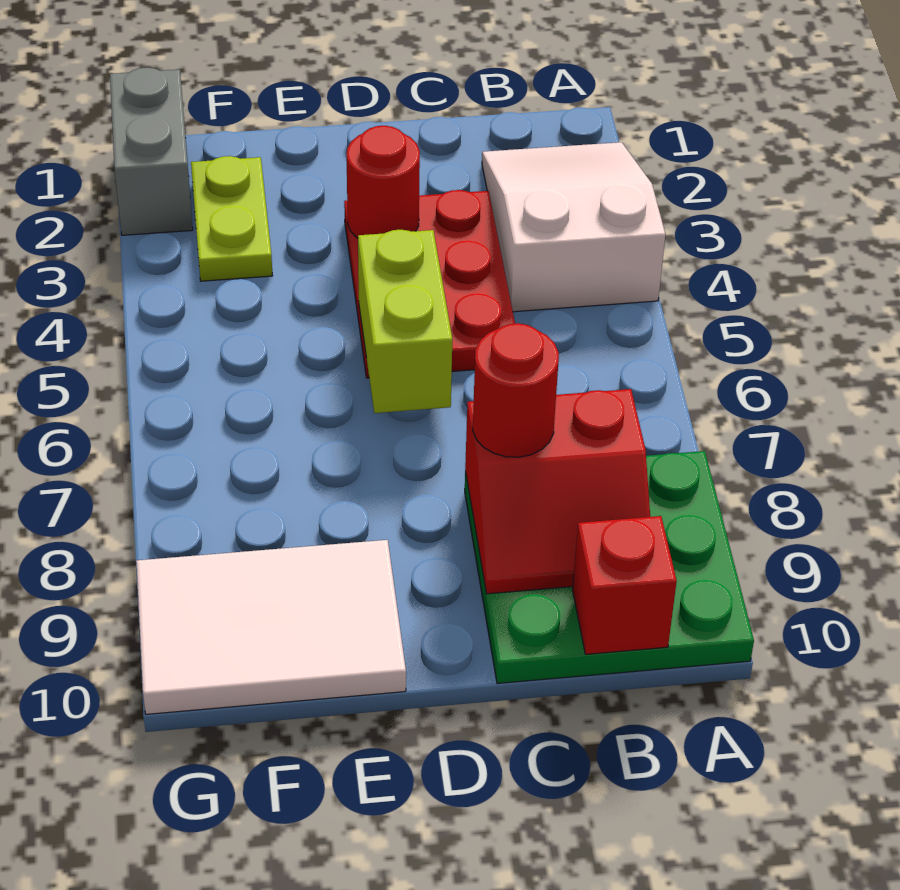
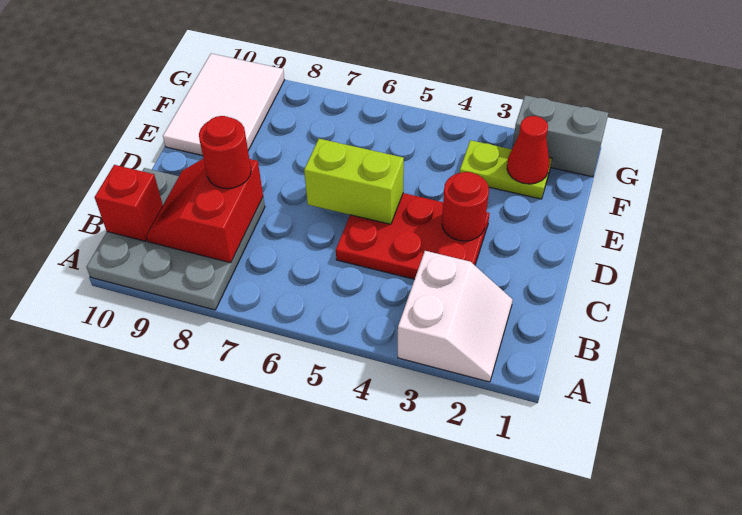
white slope A2:B4 level 1 top 4 -> white slope A2:B3 level 1 top 3
green plate A8:C10 level 1 -> grey plate A8:C10 level 1
none -> red cone F2 level 2

